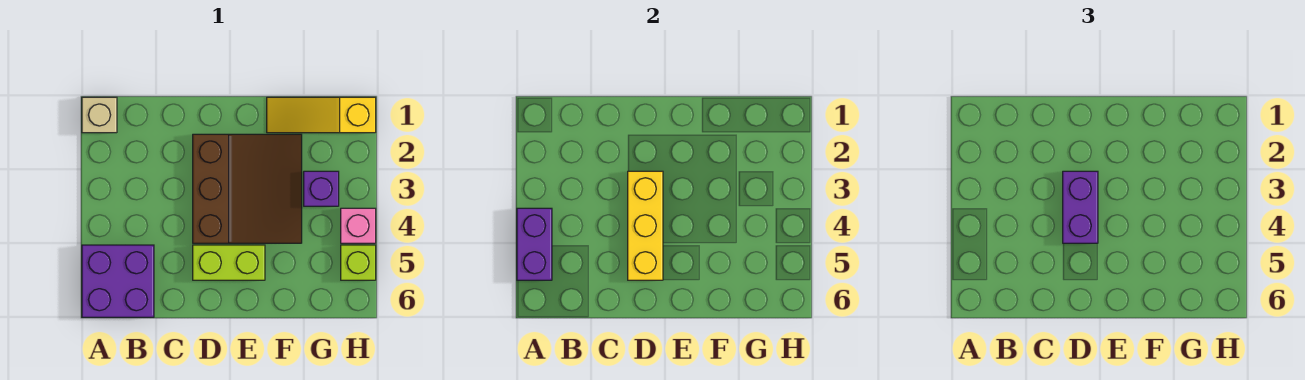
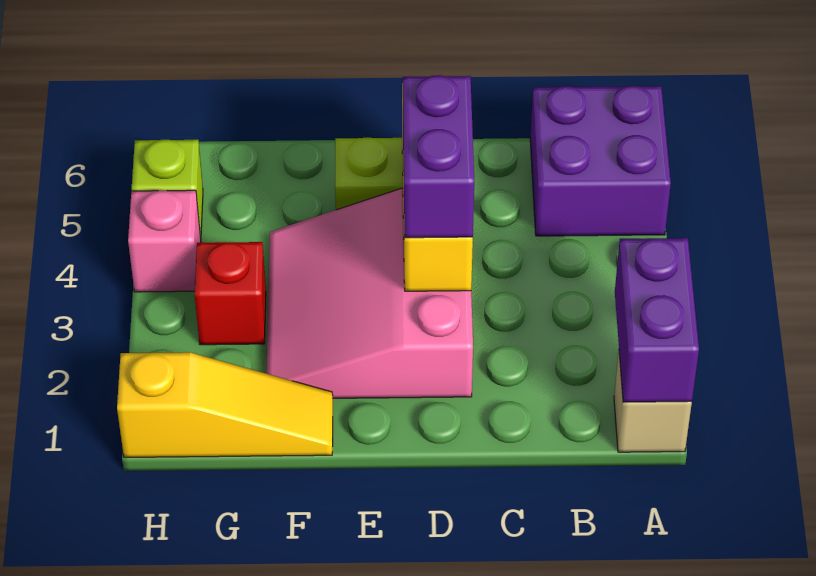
purple brick A4:A5 level 2 -> purple brick A1:A2 level 2
brown slope D2:F4 level 1 top D -> pink slope D2:F4 level 1 top D
purple brick G3 level 1 -> red brick G3 level 1

